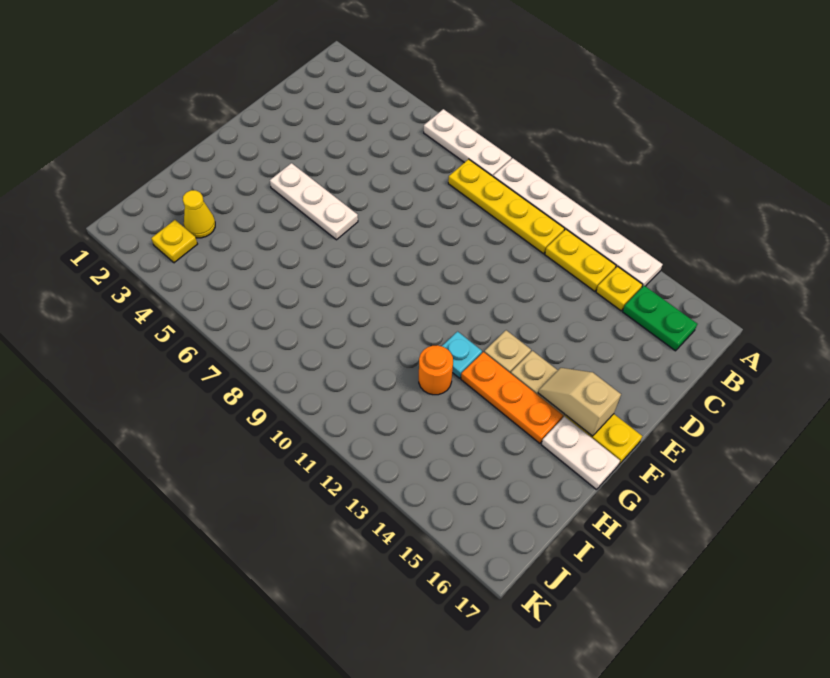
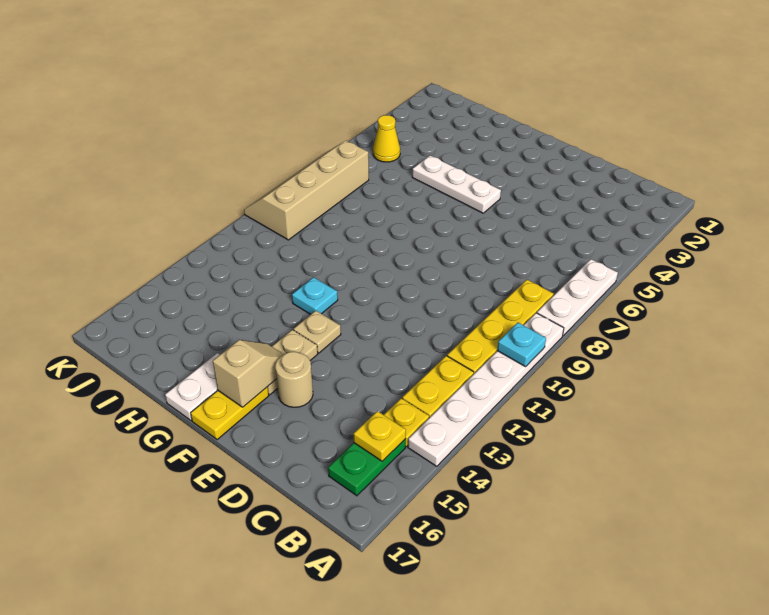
none -> cyan plate A10 level 2
none -> tan round brick E15 level 1
white plate F4:F6 level 1 -> white plate F5:H5 level 1
orange plate G13:G15 level 1 -> none
orange round brick H12 level 1 -> none
yellow cone I3 level 1 -> yellow cone J5 level 1
yellow plate J3 level 1 -> yellow plate B15 level 2
none -> tan slope J7:K10 level 1 top J

